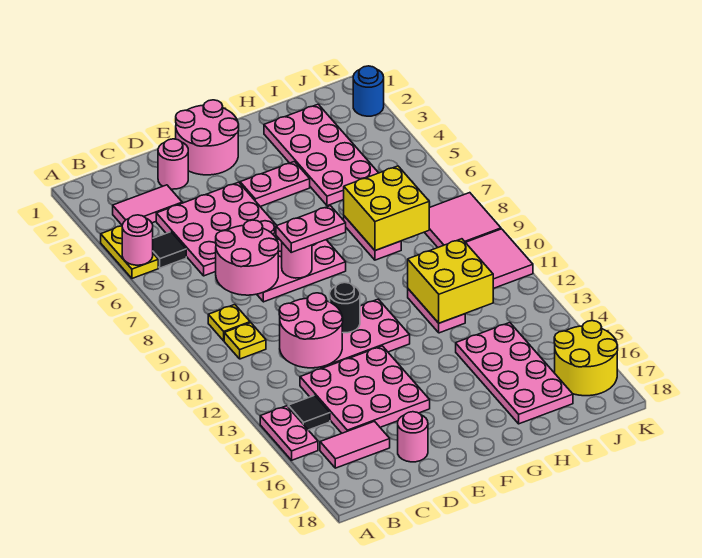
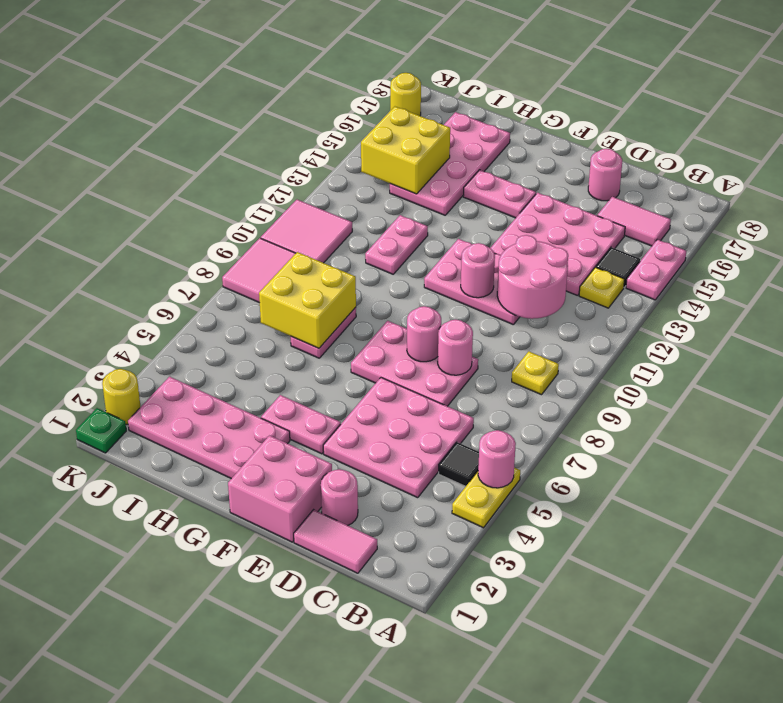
pink tile B3:C3 level 1 -> pink tile C1:D1 level 1
yellow plate B10 level 1 -> yellow plate B13 level 1
pink round brick C7:D8 level 2 -> pink round brick D8 level 2
pink round brick E1:F2 level 1 -> pink brick E1:F2 level 1
pink plate E8:F8 level 3 -> pink plate F15:G15 level 1
black round brick E11 level 2 -> pink round brick E11 level 2
pink plate H2:I5 level 1 -> pink plate G2:J3 level 1
yellow brick H11:I12 level 2 -> yellow brick I14:J15 level 2
yellow round brick J16:K17 level 1 -> yellow round brick K17 level 1
none -> green plate K1 level 1
blue round brick K2 level 1 -> yellow round brick K2 level 1

